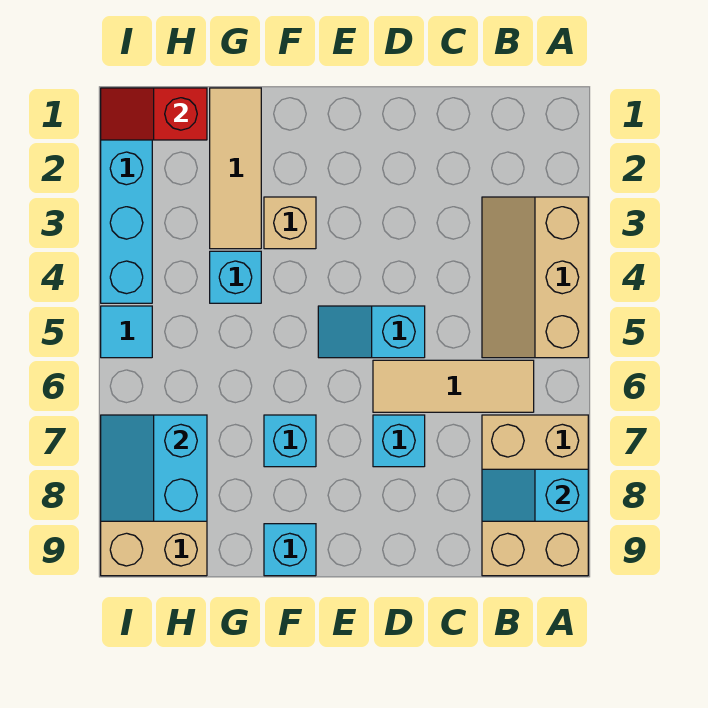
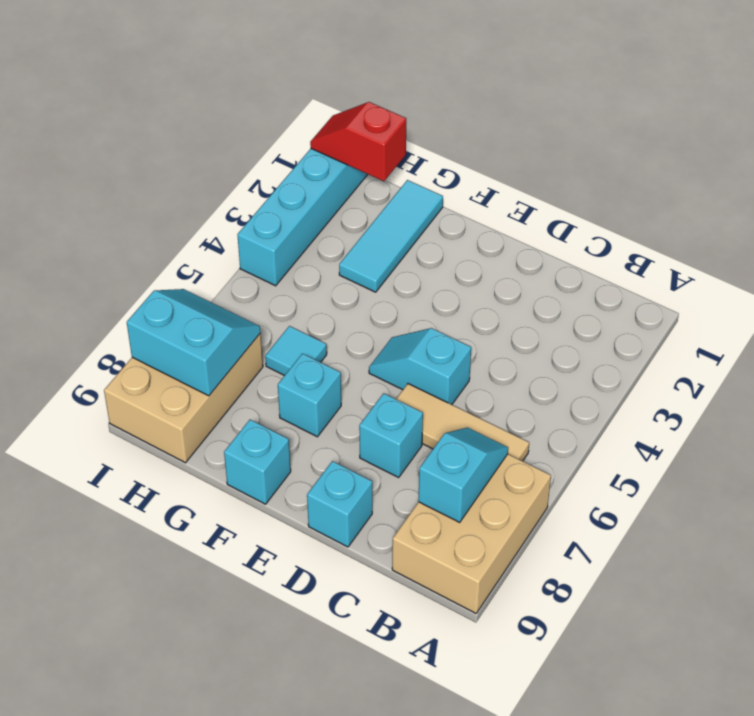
tan slope A3:B5 level 1 top A -> none
cyan slope A8:B8 level 2 top A -> cyan slope B7:B8 level 2 top 8
tan brick F3 level 1 -> none
tan tile G1:G3 level 1 -> cyan tile G1:G3 level 1
cyan brick G4 level 1 -> cyan brick D9 level 1
cyan slope H7:I8 level 2 top H -> cyan slope H7:I8 level 2 top 8
cyan tile I5 level 1 -> cyan tile G6 level 1

